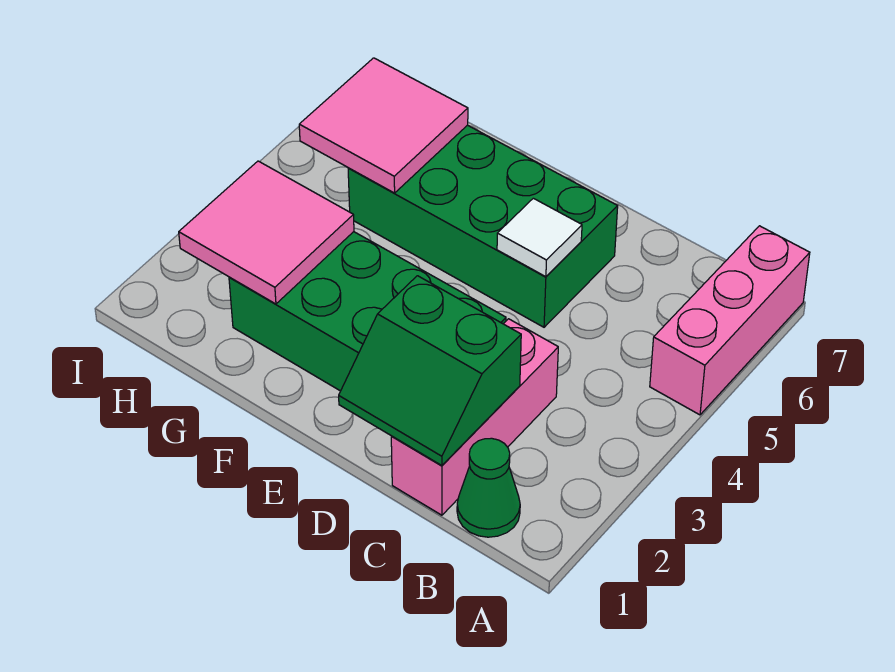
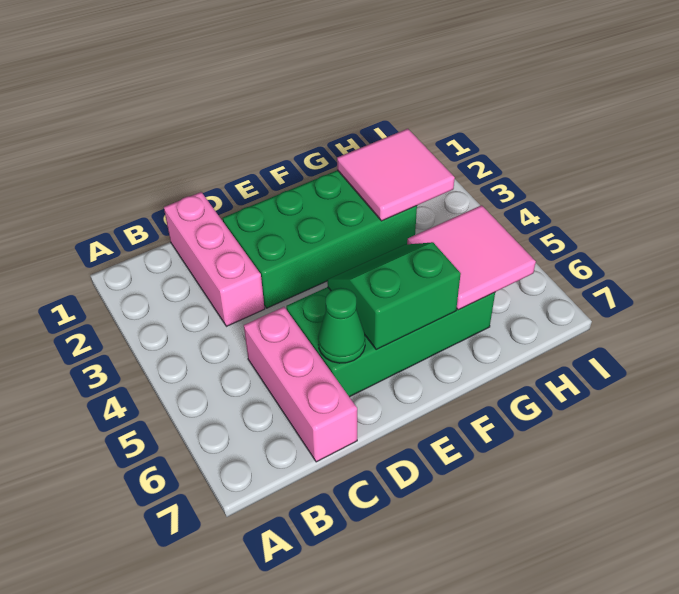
pink brick A5:A7 level 1 -> pink brick C5:C7 level 1
green cone B1 level 1 -> green cone D6 level 2
green slope C1:D2 level 2 top 2 -> green slope E5:F6 level 2 top 6
white tile D5 level 2 -> none

